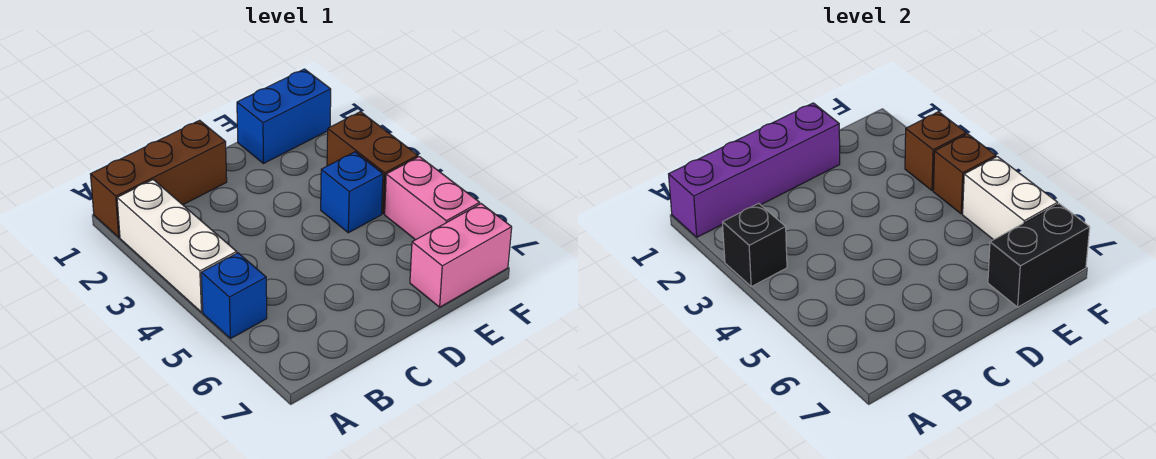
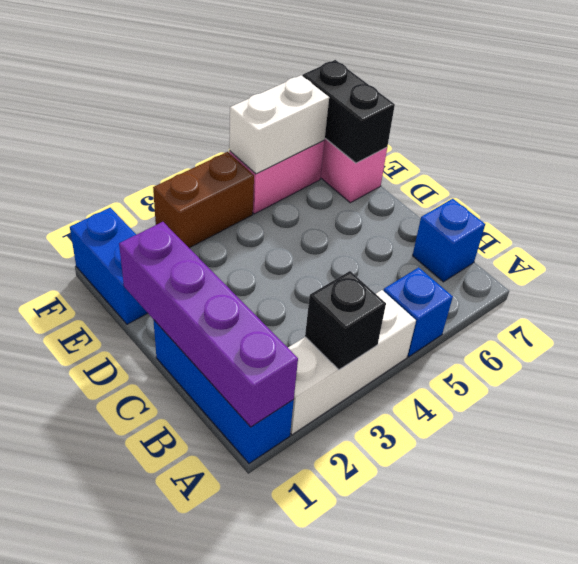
brown brick A1:C1 level 1 -> blue brick A1:C1 level 1
blue brick E4 level 1 -> blue brick B7 level 1
brown brick F3 level 2 -> none
brown brick F4 level 2 -> none

